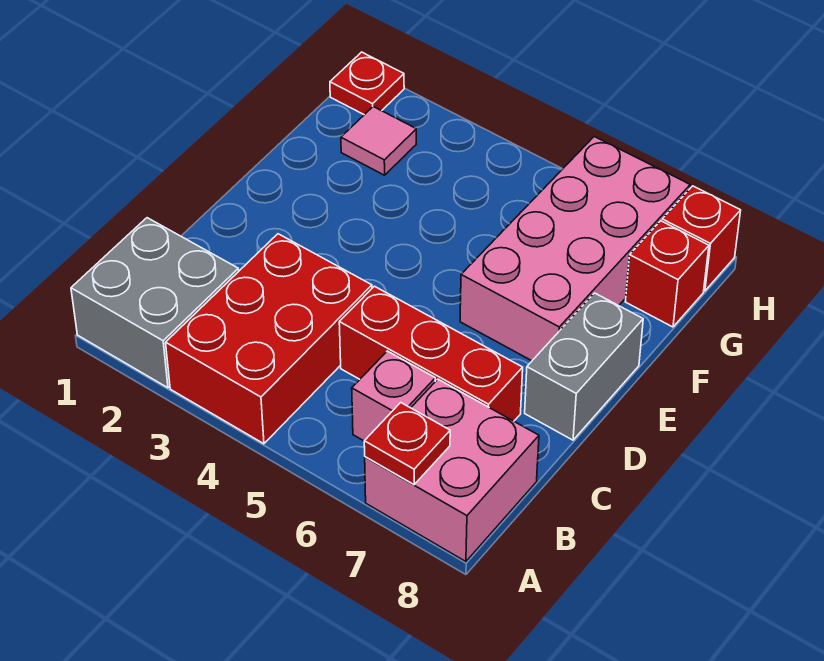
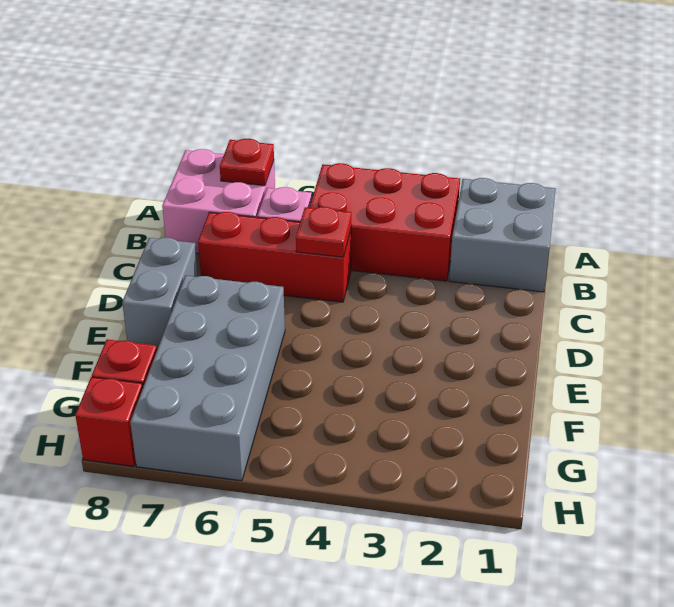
red brick A3:C4 level 1 -> red brick A3:B5 level 1
pink brick E6:H7 level 1 -> grey brick E6:H7 level 1
pink tile G2 level 1 -> none
red plate H1 level 1 -> red plate C5 level 2

